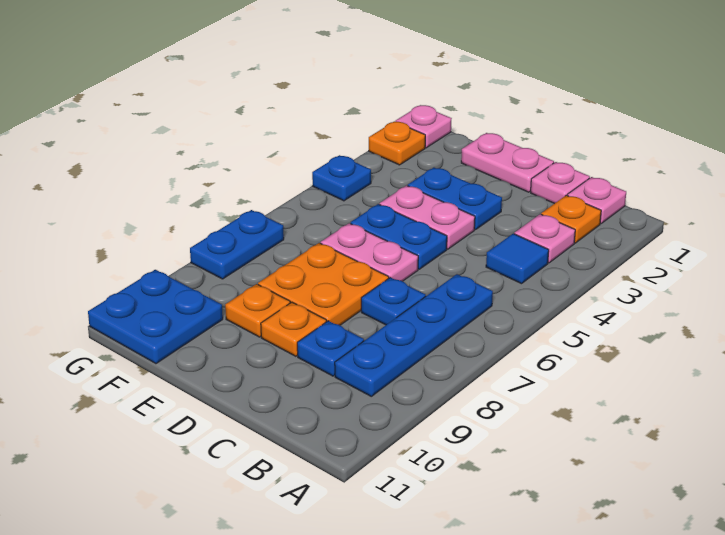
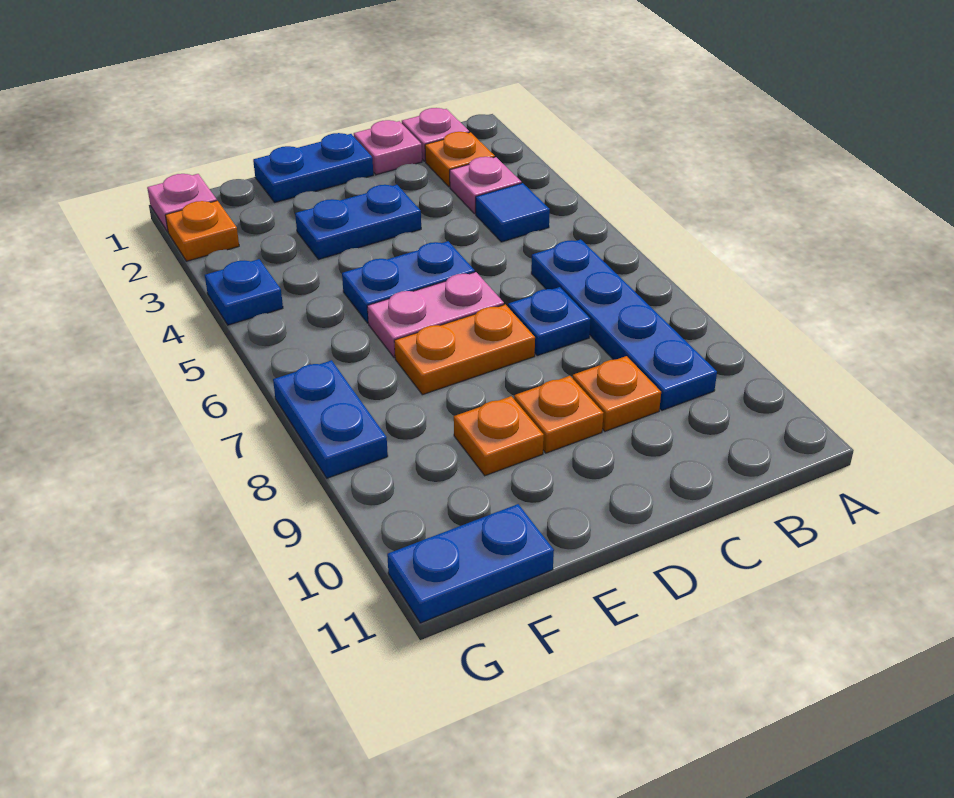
blue plate C9 level 1 -> orange plate C9 level 1
pink plate D1:E1 level 1 -> blue plate D1:E1 level 1
pink plate D4:E4 level 1 -> none
orange plate D7:E8 level 1 -> orange plate D7:E7 level 1
blue plate F10:G11 level 1 -> blue plate F11:G11 level 1

